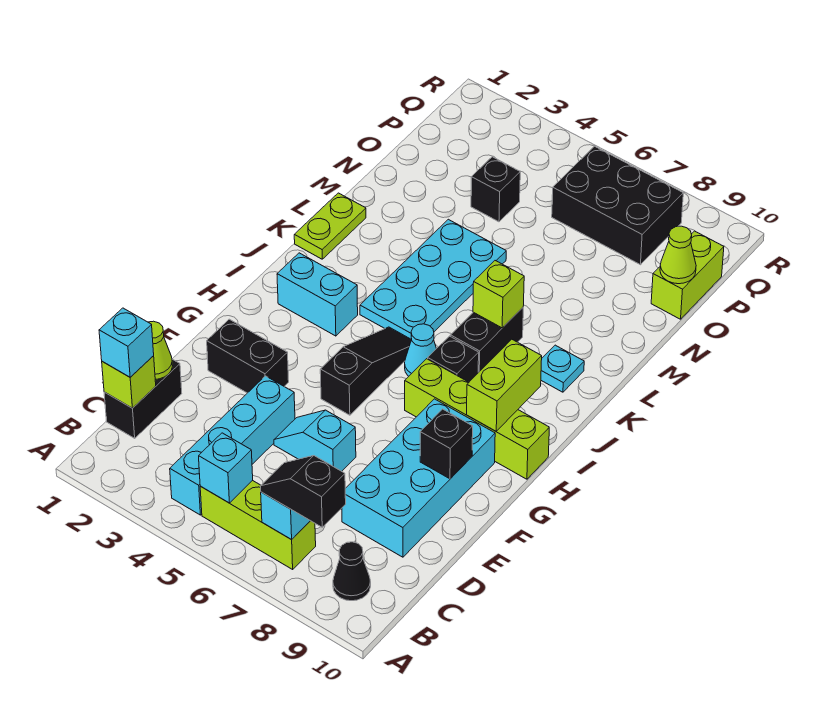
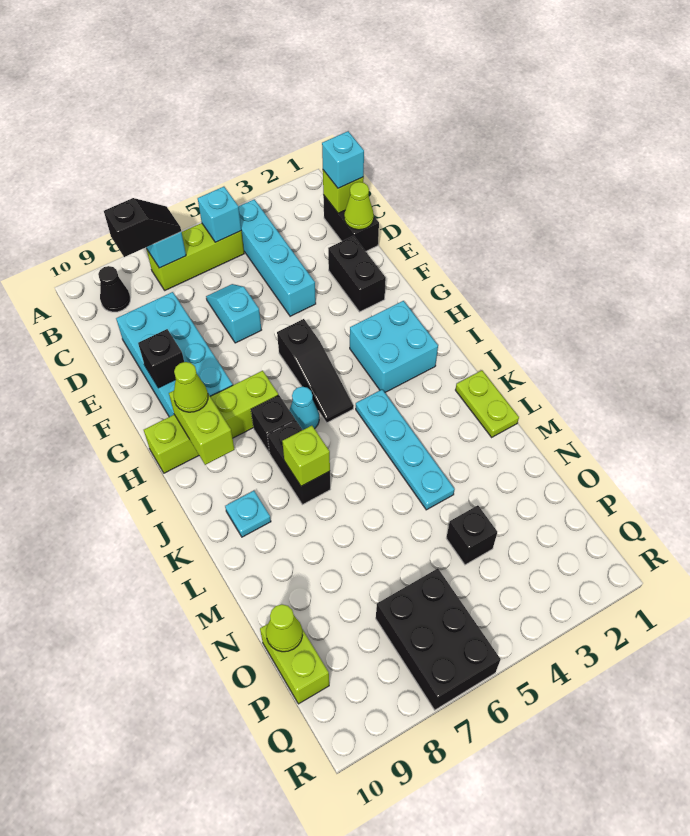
cyan slope E5:E6 level 1 top 6 -> cyan slope D6:E6 level 1 top E
black brick F2:F3 level 1 -> black brick E2:F2 level 1
none -> lime cone H9 level 3
cyan brick I2:I3 level 1 -> cyan brick H2:I3 level 1
cyan plate J4:M5 level 1 -> cyan plate J4:M4 level 1
black brick P6:Q8 level 1 -> black brick P6:R7 level 1

